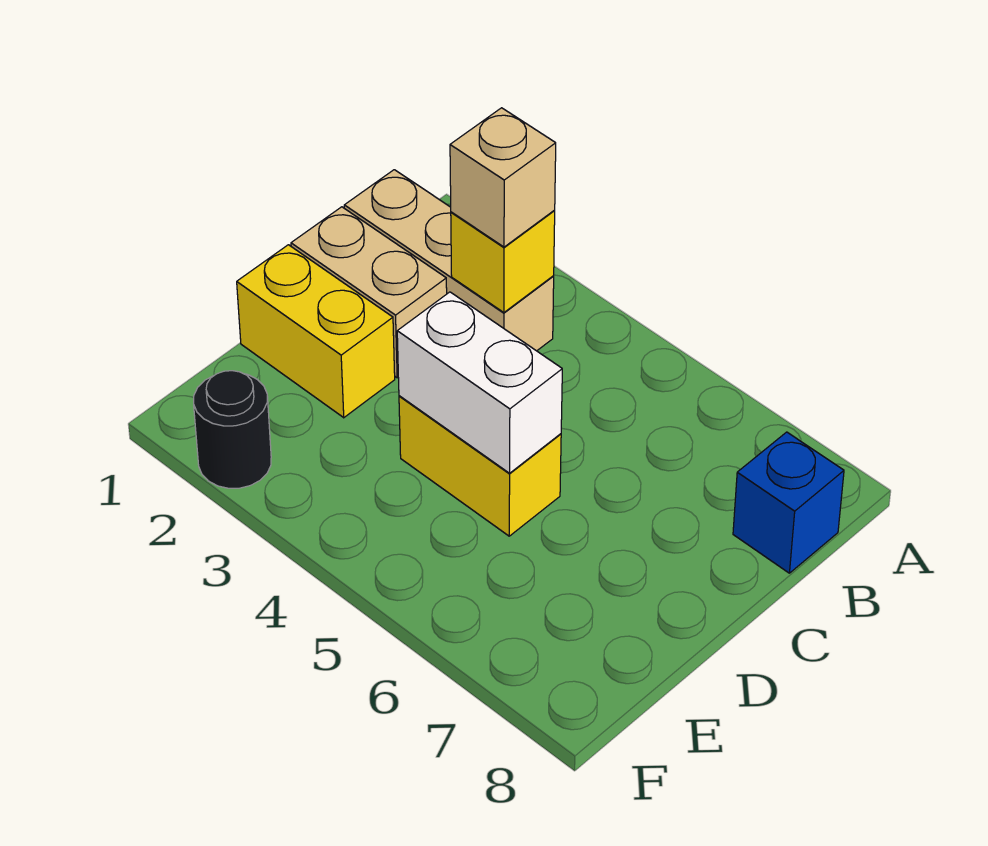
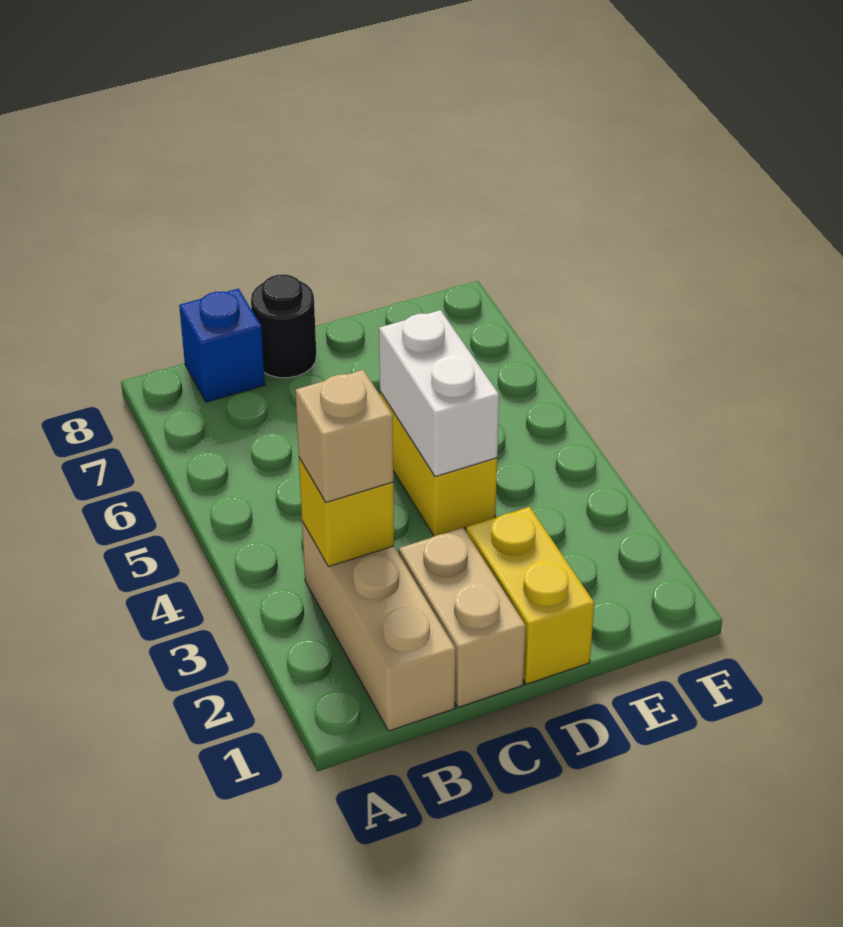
black round brick F2 level 1 -> black round brick C8 level 1

